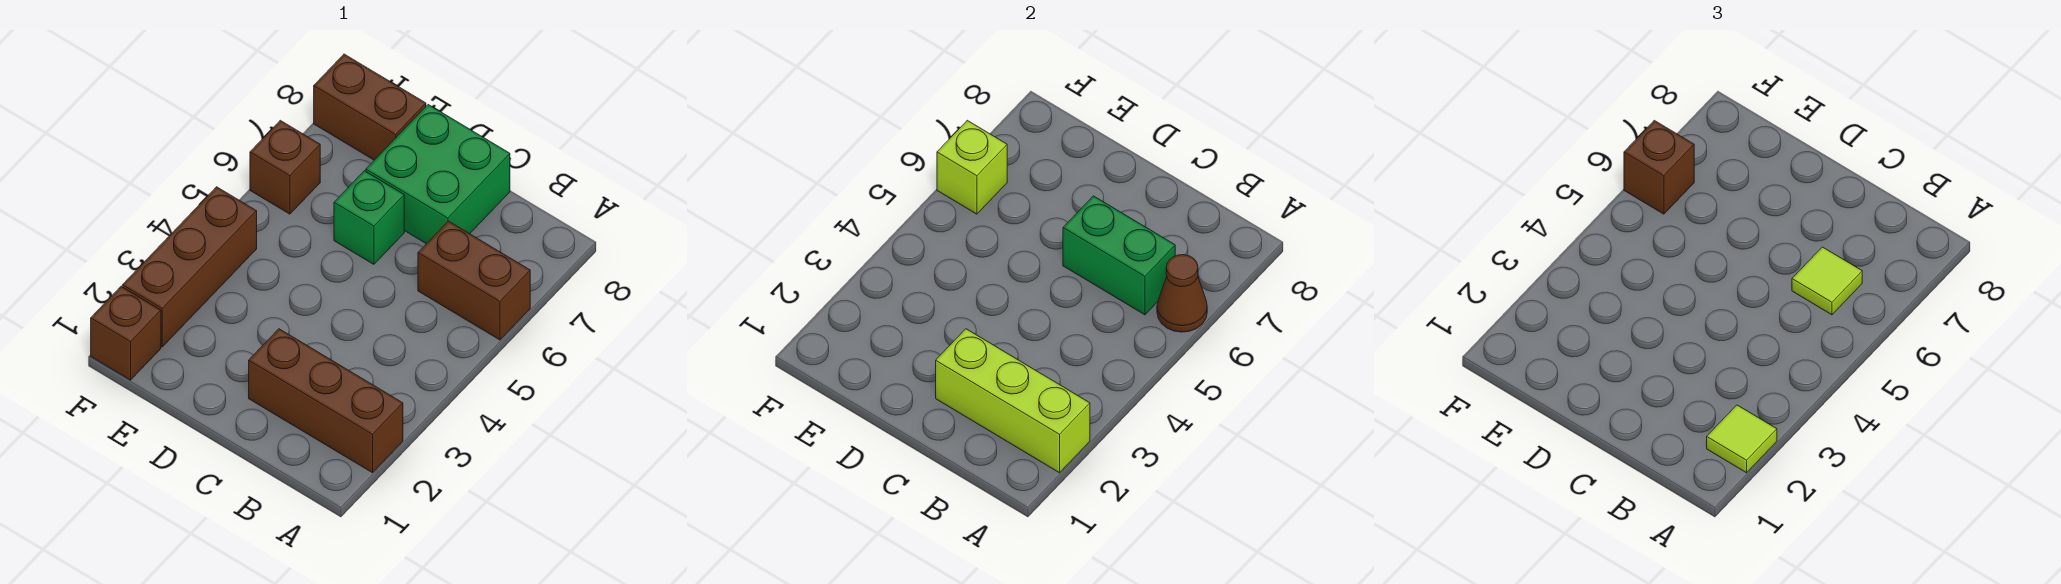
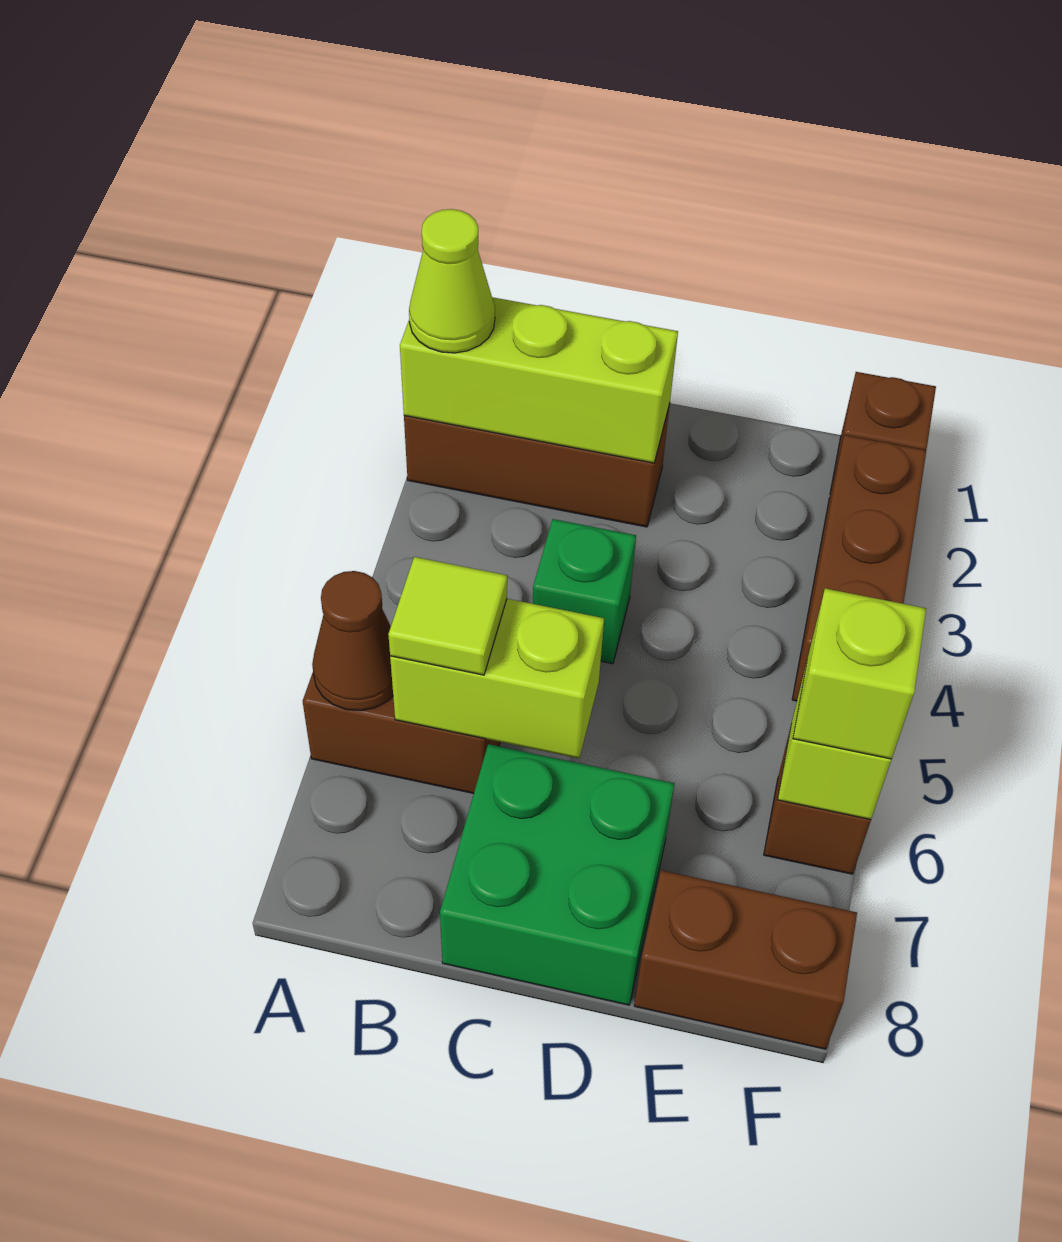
lime tile A2 level 3 -> lime cone A2 level 3
green brick B6:C6 level 2 -> lime brick B6:C6 level 2
green brick D6 level 1 -> green brick C4 level 1
brown brick F6 level 3 -> lime brick F6 level 3

